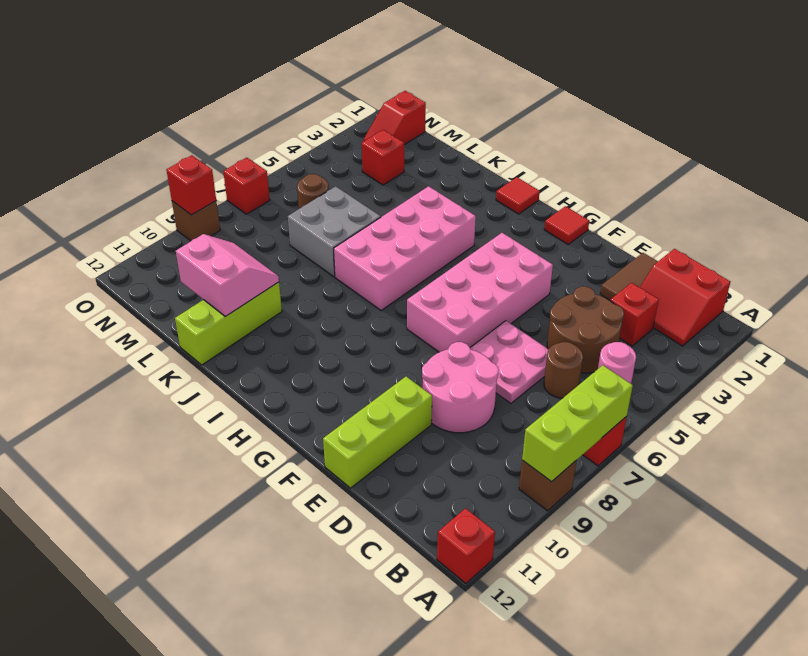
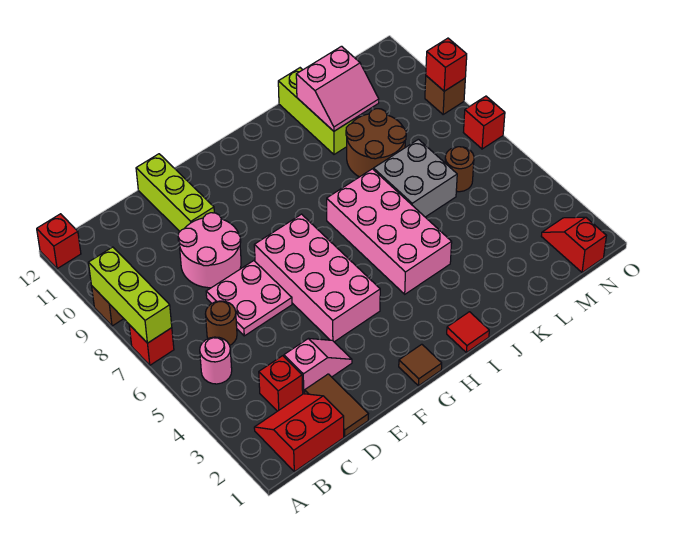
brown round brick C4:D5 level 1 -> brown round brick K8:L9 level 1
none -> pink slope D3:E3 level 1 top D
red tile G1 level 1 -> brown tile G1 level 1
red brick M3 level 1 -> none

